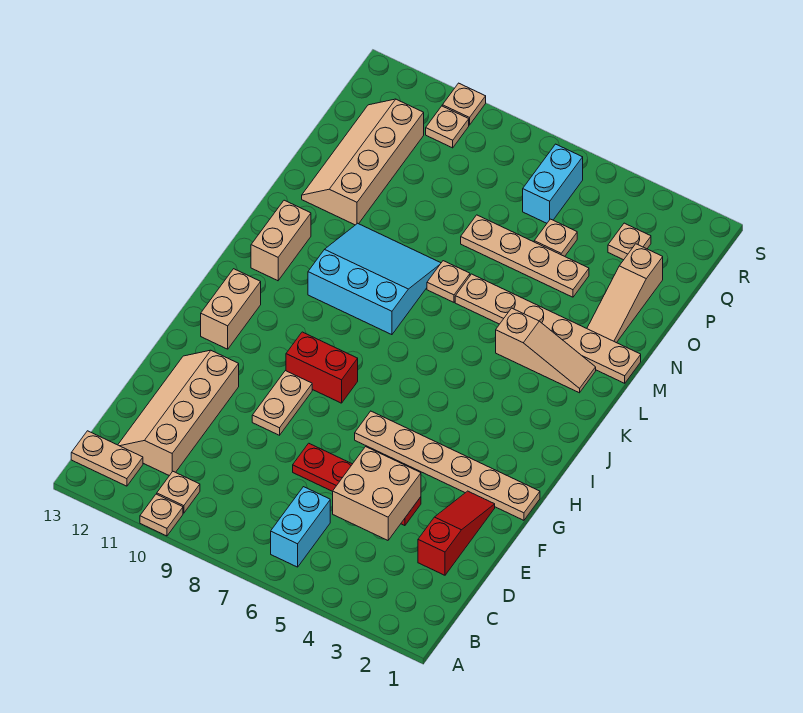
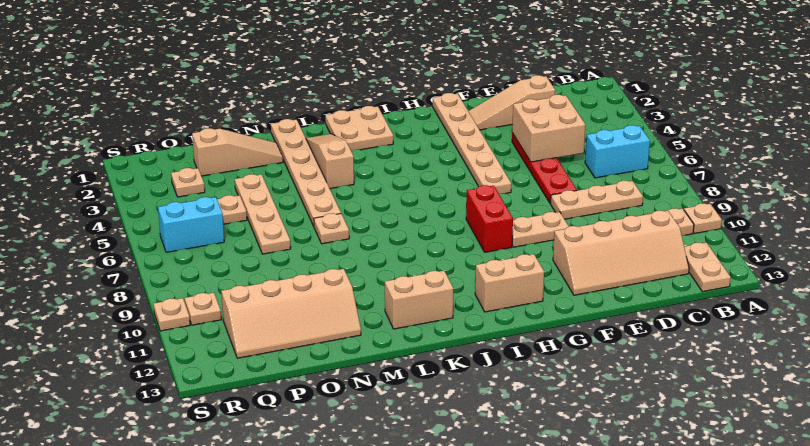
none -> tan plate C8:E8 level 1
red slope D2:F2 level 1 top D -> tan slope D2:F2 level 1 top D
none -> tan plate J1:K2 level 1
cyan slope K8:M10 level 1 top K -> none

